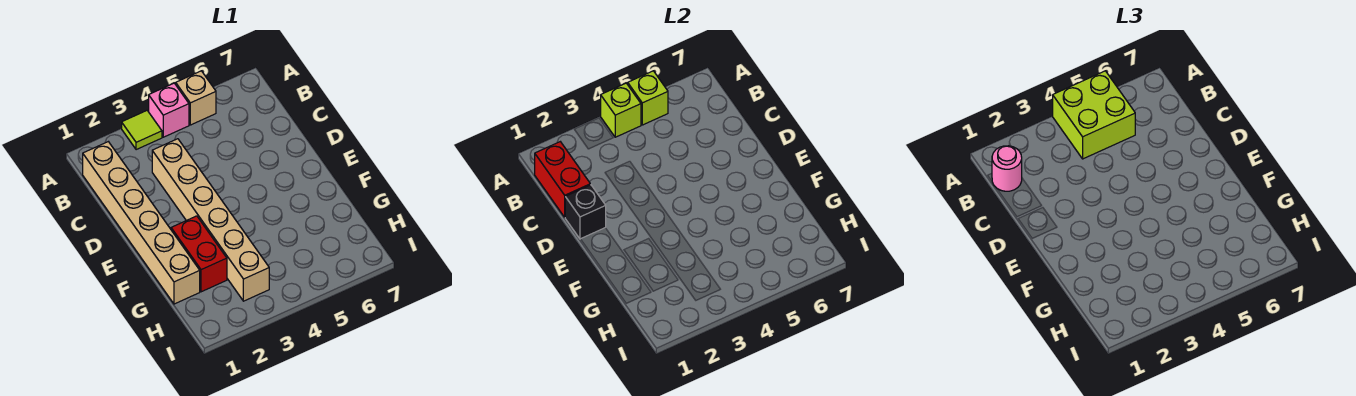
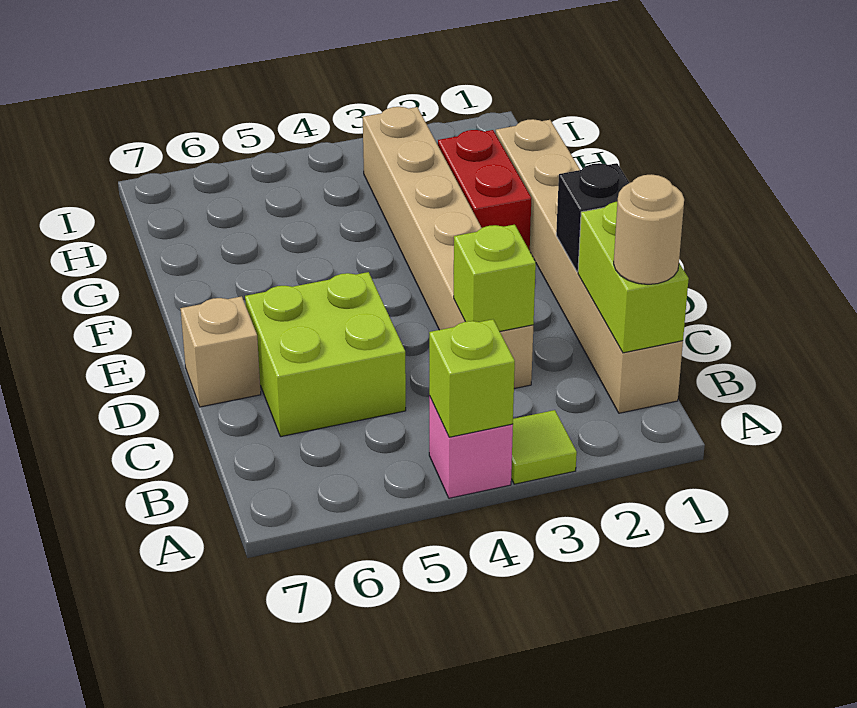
lime brick A4:B5 level 3 -> lime brick C5:D6 level 1
tan brick A5 level 1 -> tan brick D7 level 1
lime brick A5 level 2 -> lime brick C3 level 2
red brick B1:C1 level 2 -> lime brick B1:C1 level 2
pink round brick B1 level 3 -> tan round brick B1 level 3

